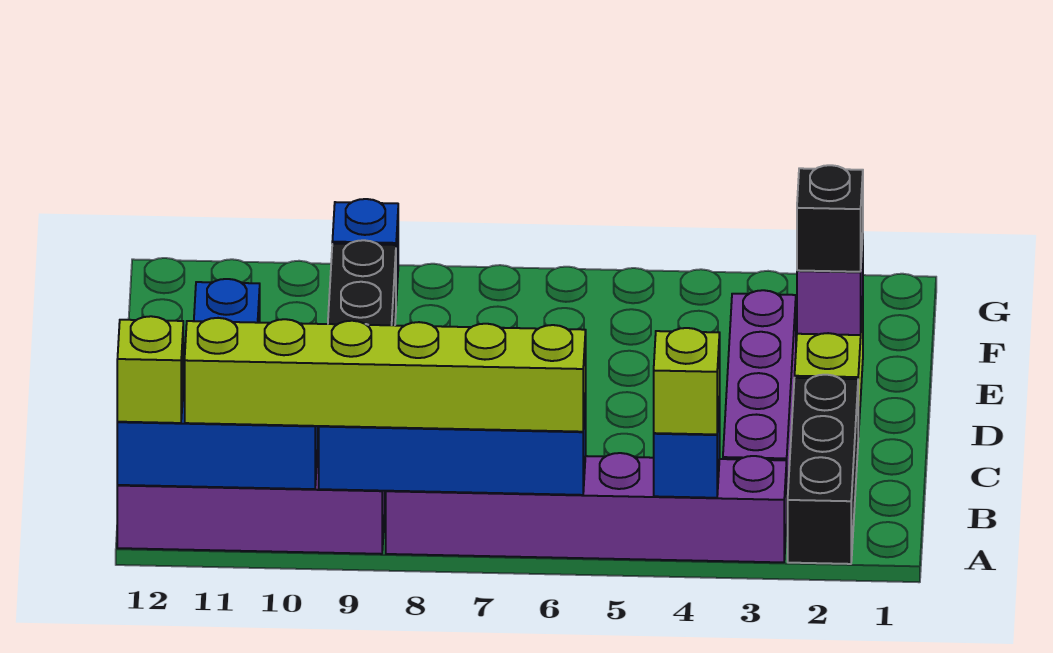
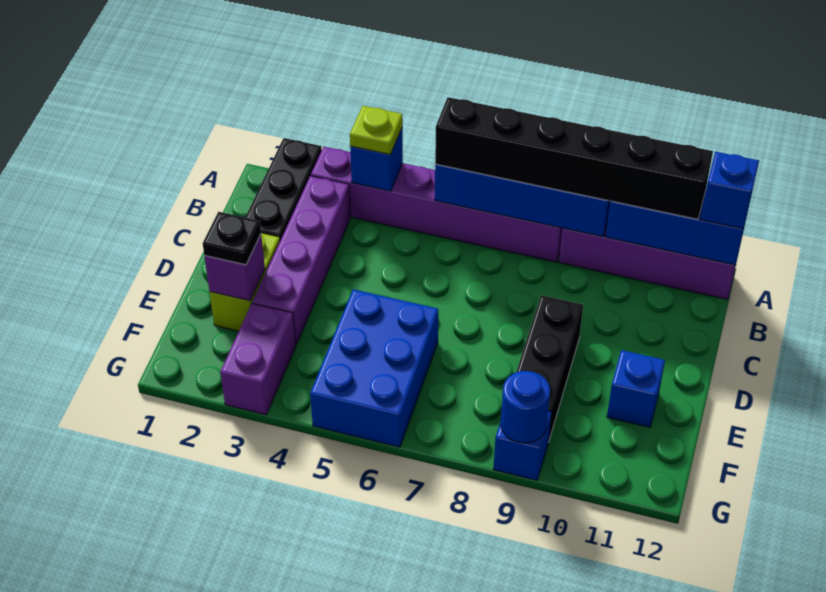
lime brick A4 level 3 -> lime plate A4 level 3
lime brick A6:A11 level 3 -> black brick A6:A11 level 3
lime brick A12 level 3 -> blue brick A12 level 3
black brick E2 level 3 -> black plate E2 level 3
none -> blue brick E5:G6 level 1
none -> purple brick F3:G3 level 1
none -> blue round brick G9 level 2

